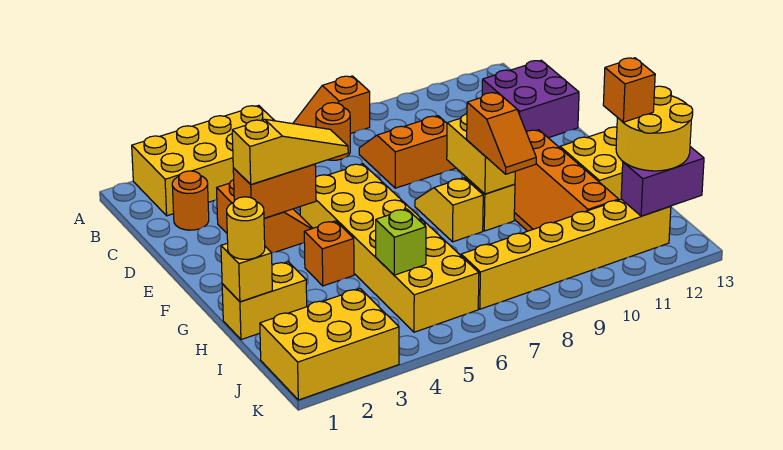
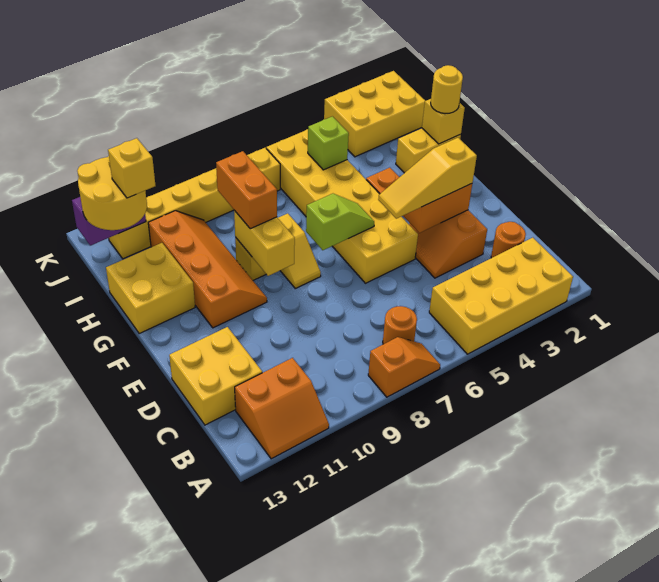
orange slope C8:D9 level 1 top D -> orange slope A11:B12 level 1 top B
purple brick C12:D13 level 1 -> yellow brick C12:D13 level 1
none -> lime slope F6:F7 level 2 top 7
orange slope G9:H9 level 3 top G -> orange brick G9:H9 level 3
orange brick I12 level 4 -> yellow brick I12 level 4

